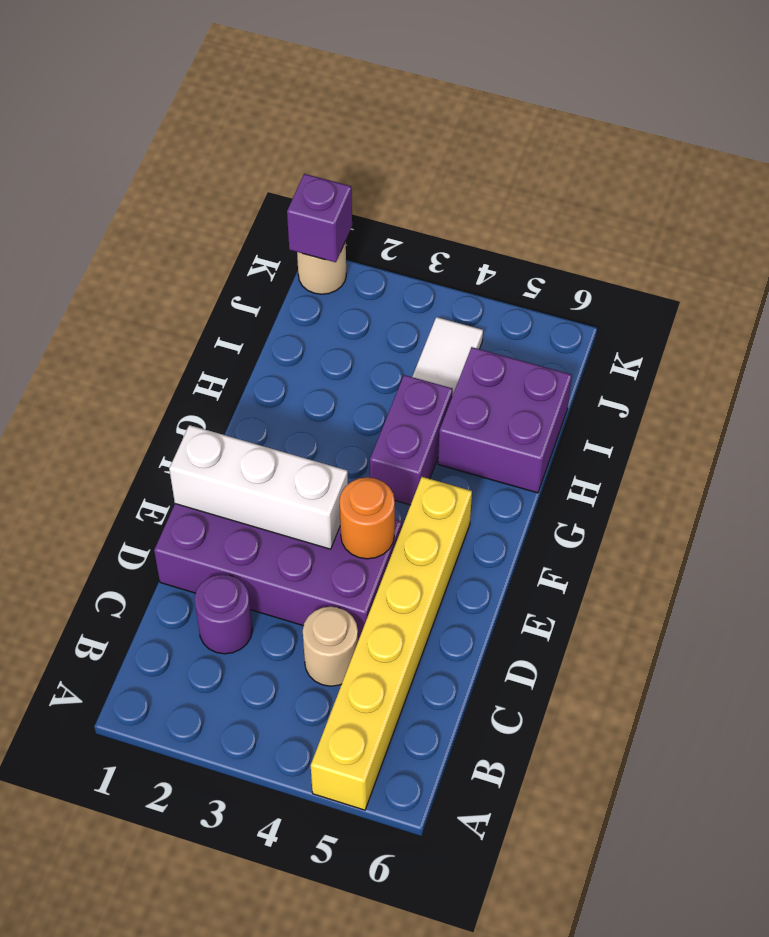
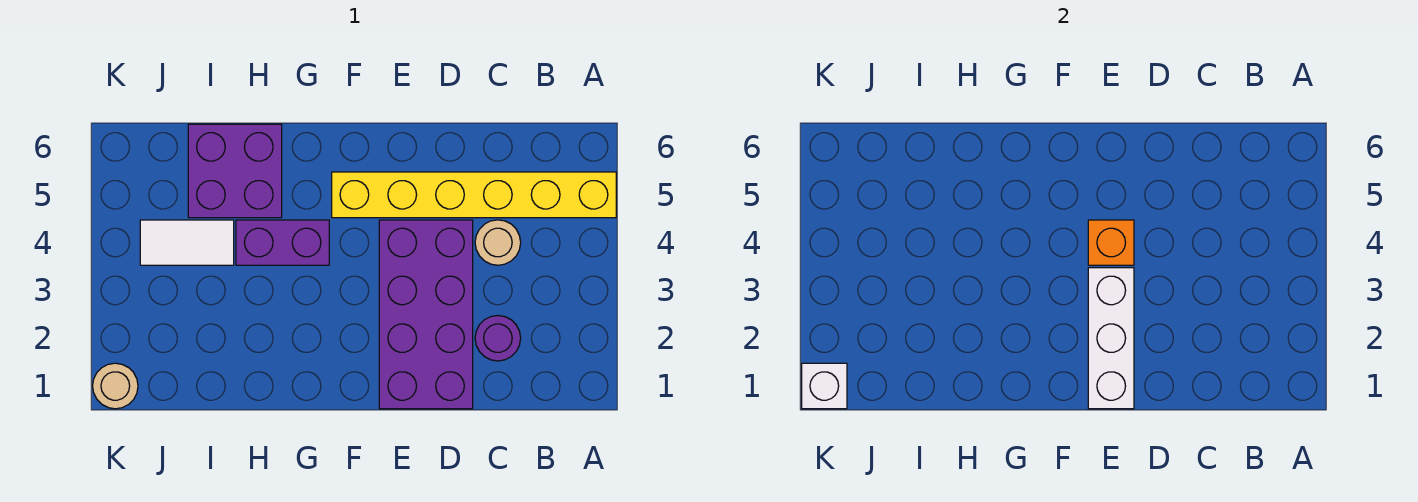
orange round brick E4 level 2 -> orange brick E4 level 2
purple brick K1 level 2 -> white brick K1 level 2

